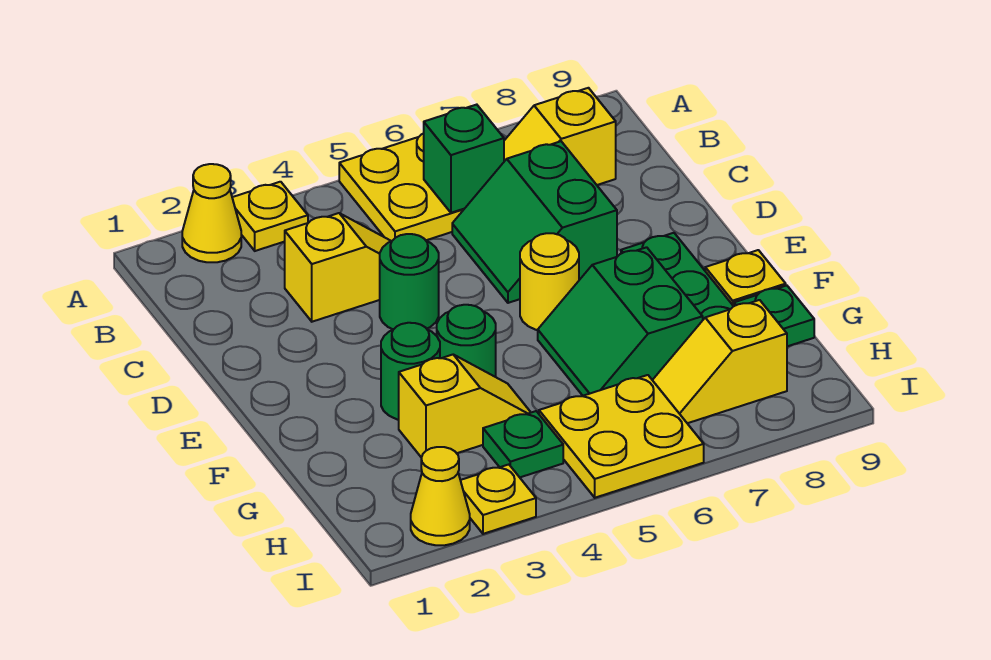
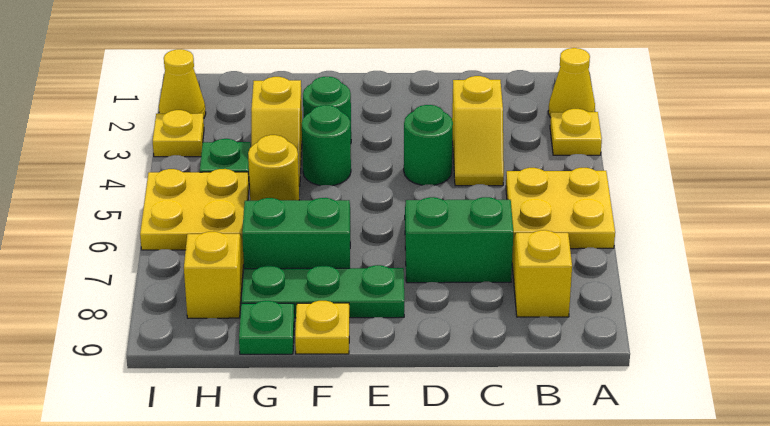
green brick B6 level 2 -> none
yellow round brick E6 level 1 -> yellow round brick G5 level 1

